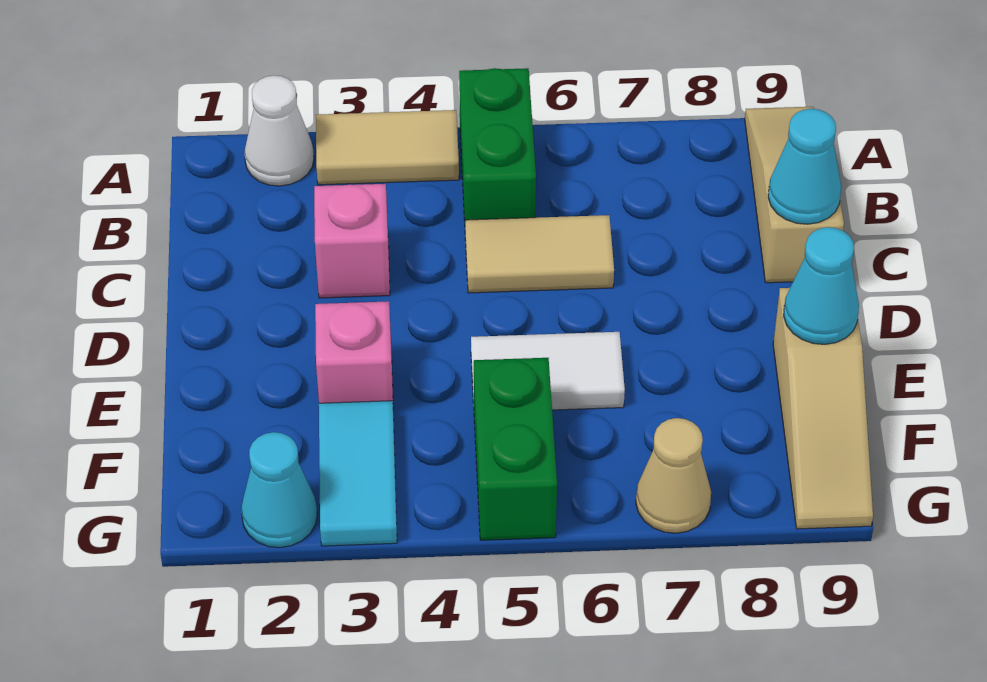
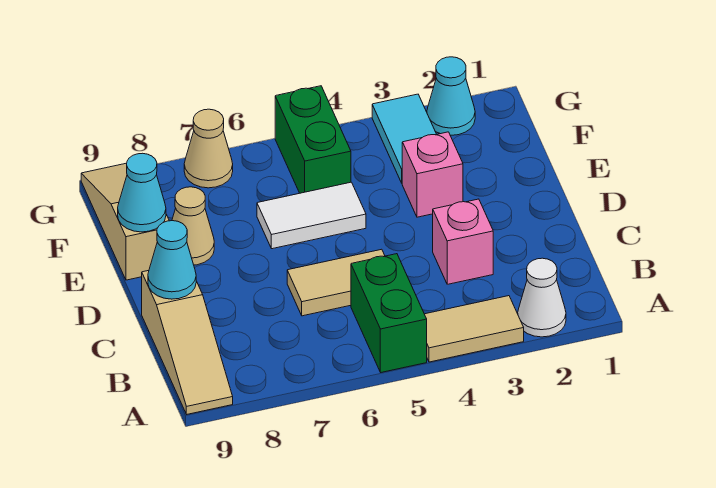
none -> tan cone E8 level 1

